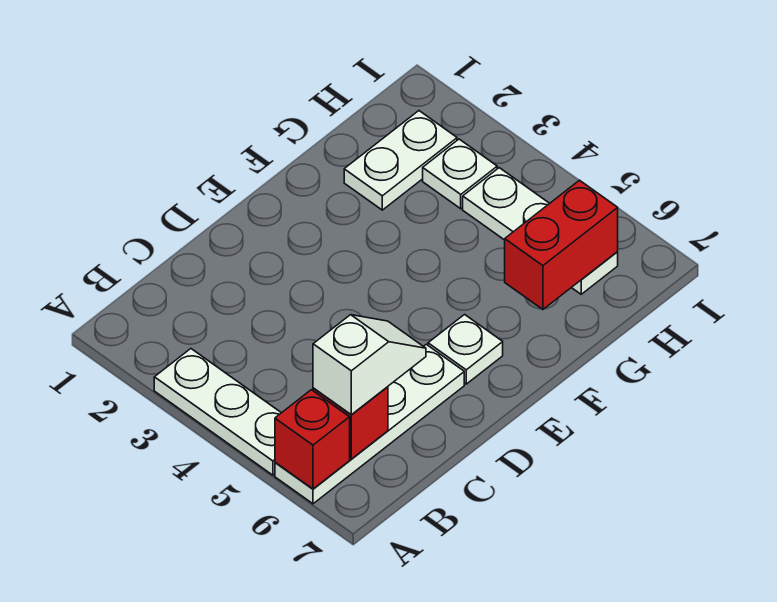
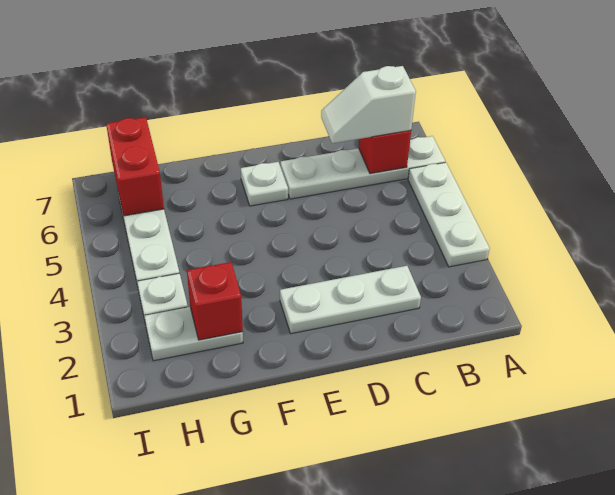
red brick A6 level 2 -> red brick G2 level 2
none -> white plate C2:E2 level 1
red brick G6:H6 level 2 -> red brick H6:H7 level 2

